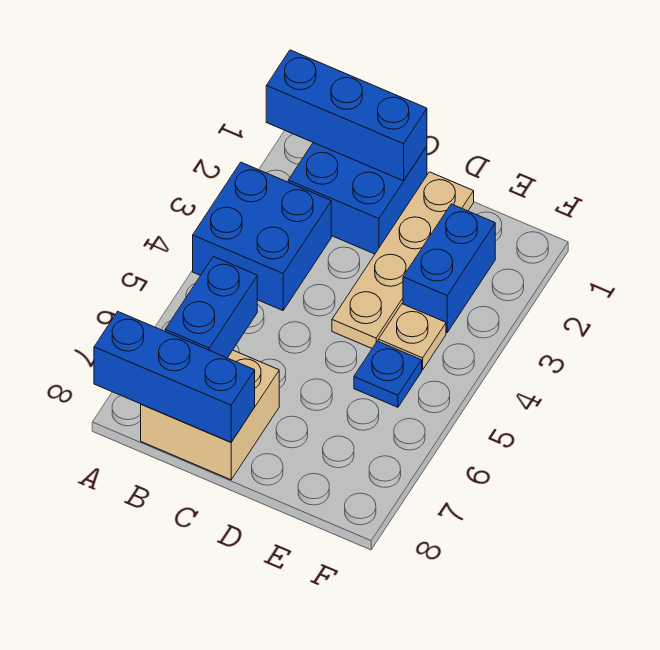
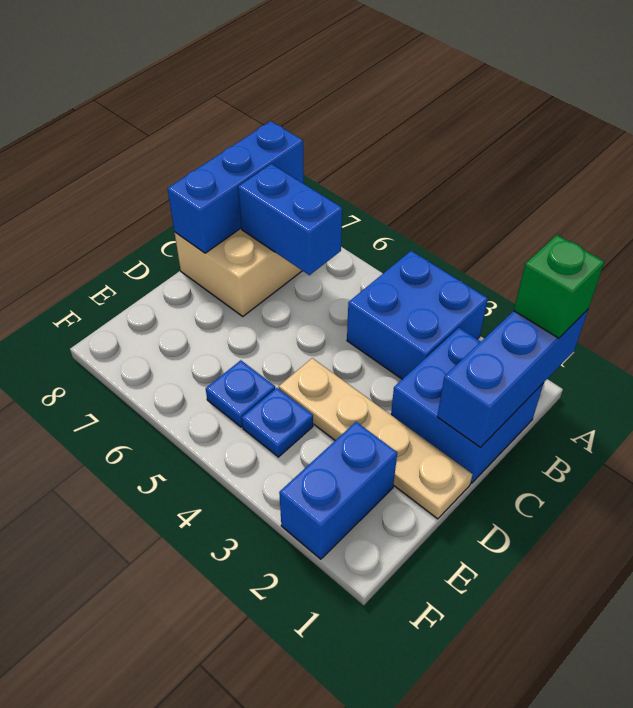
none -> green brick A1 level 3
blue brick E2:E3 level 1 -> blue brick E2:F2 level 1
tan plate E4 level 1 -> blue plate E4 level 1

